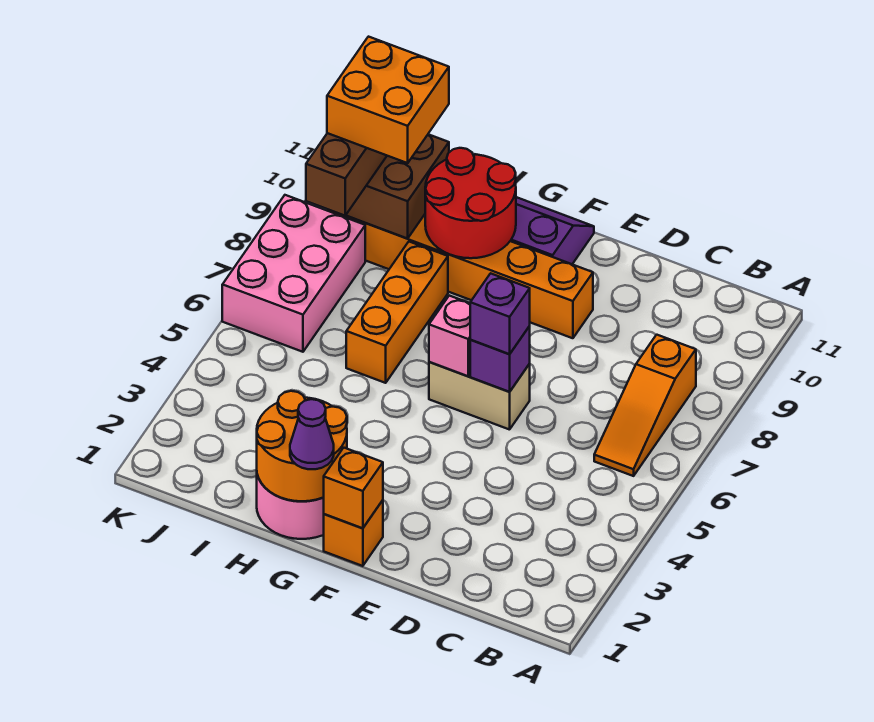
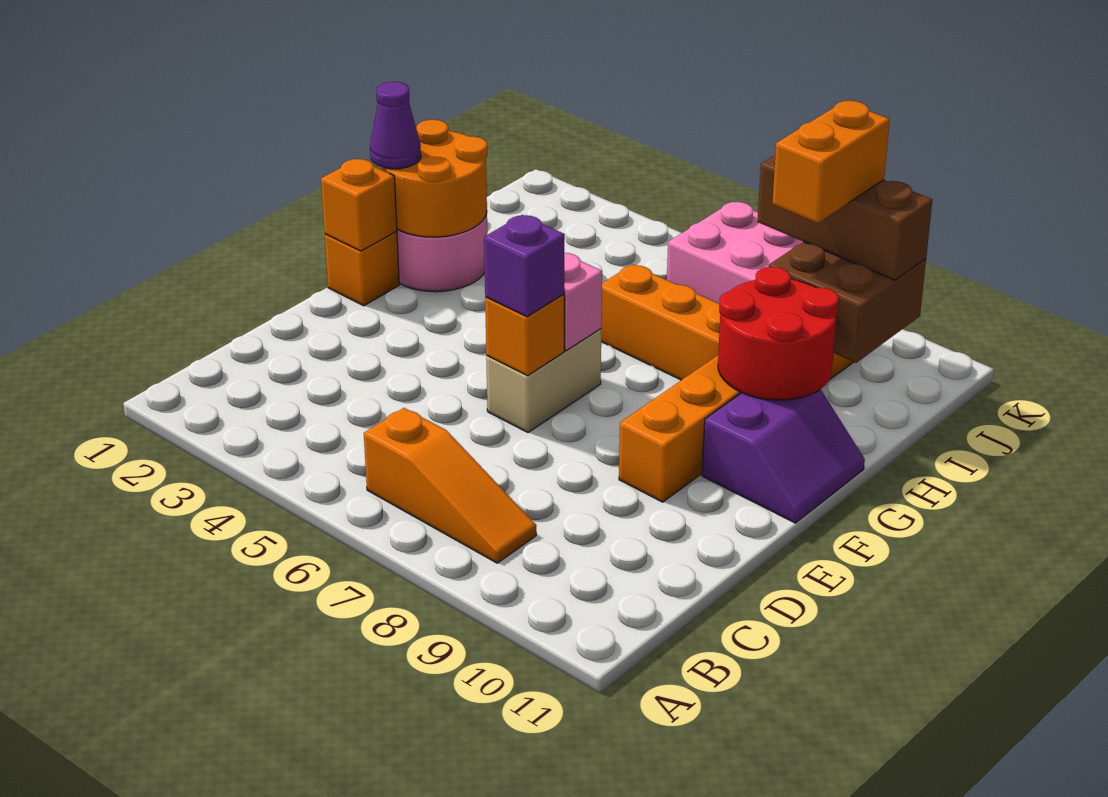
orange slope B6:B8 level 1 top 8 -> orange slope B6:B8 level 1 top 6
purple brick E6 level 2 -> orange brick E6 level 2
orange brick I9:J10 level 4 -> orange brick I9:J9 level 4

